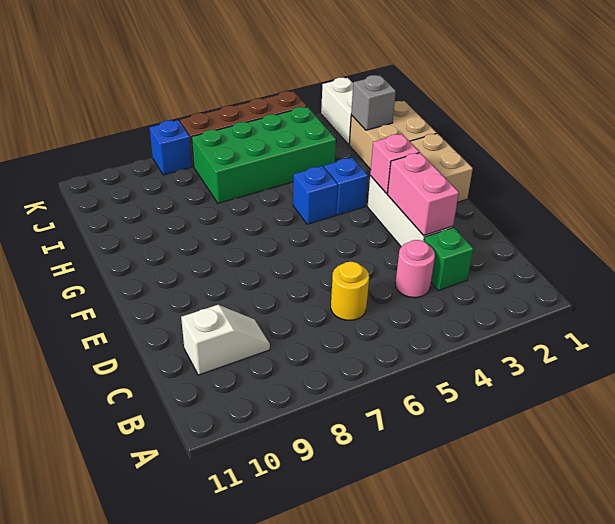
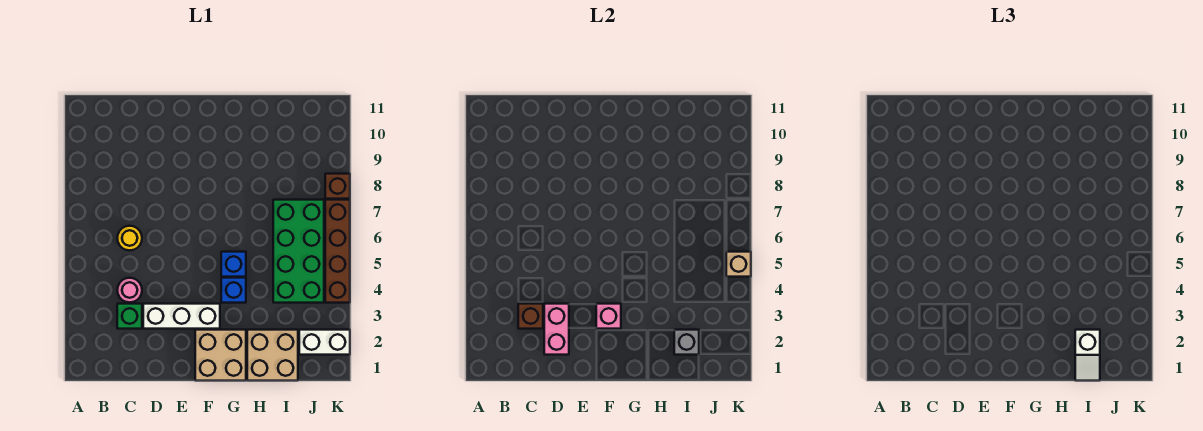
none -> brown brick C3 level 2
white slope C9:C10 level 1 top 10 -> white slope I1:I2 level 3 top 2
pink brick D3:E3 level 2 -> pink brick D2:D3 level 2
none -> tan brick K5 level 2
blue brick K8 level 1 -> brown brick K8 level 1

